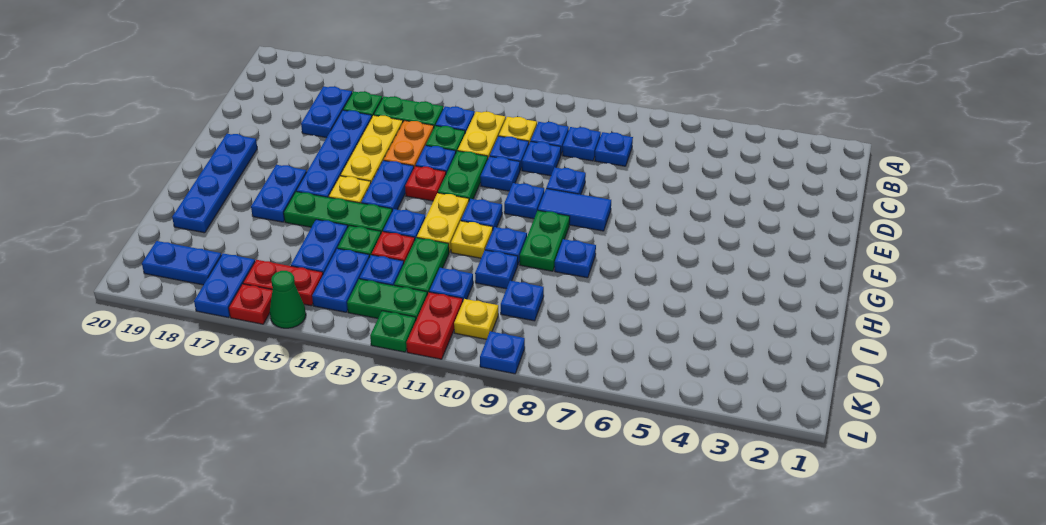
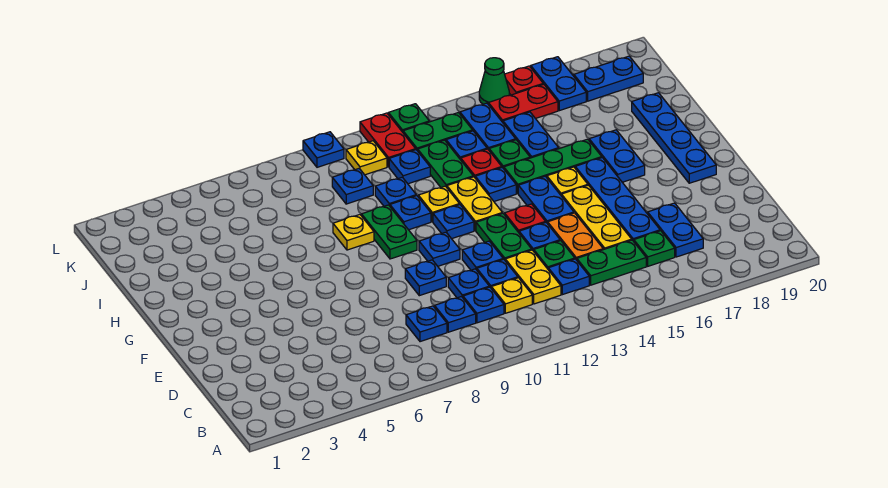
blue tile F8:F9 level 1 -> none
blue plate H8 level 1 -> yellow plate H8 level 1

